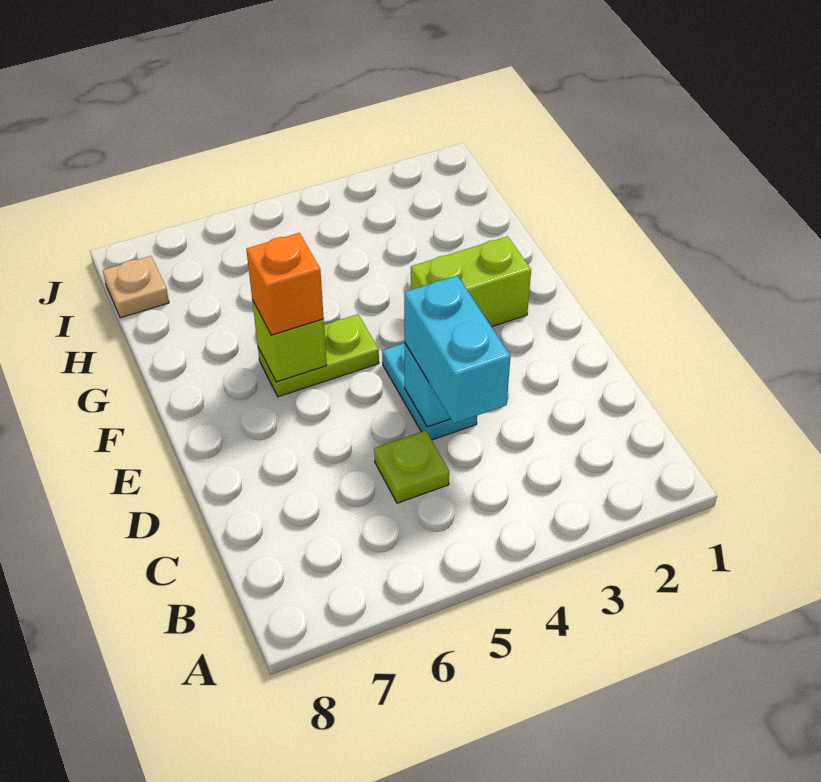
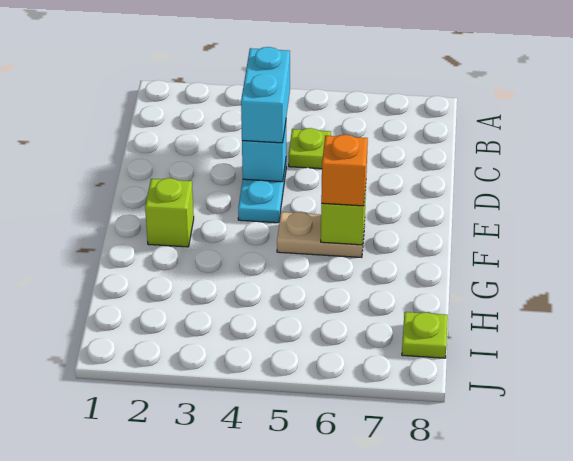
lime brick F2:F3 level 1 -> lime brick F2 level 1
lime plate F5:F6 level 1 -> tan plate F5:F6 level 1
tan plate I8 level 1 -> lime plate I8 level 1

